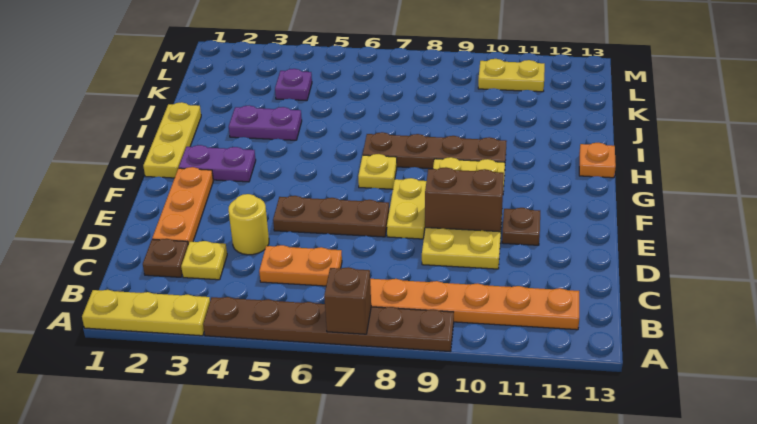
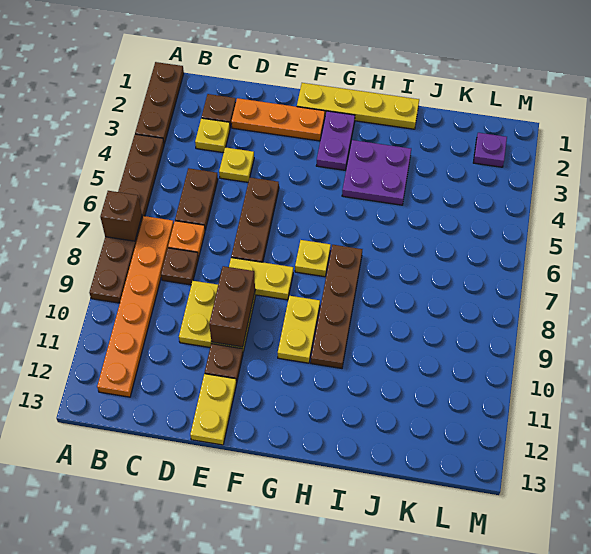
yellow plate A1:A3 level 1 -> brown plate A1:A3 level 1
orange plate C5:C6 level 1 -> brown plate C5:C6 level 1
none -> brown plate C8 level 1
yellow round brick D4 level 1 -> yellow plate D4 level 1
yellow plate G1:I1 level 1 -> yellow plate F1:I1 level 1
orange plate H13 level 1 -> orange plate C7 level 1
purple plate I3:I4 level 1 -> purple plate H3:I4 level 1
purple plate K4 level 1 -> purple plate L2 level 1
yellow plate L10:L11 level 1 -> yellow plate E12:E13 level 1

